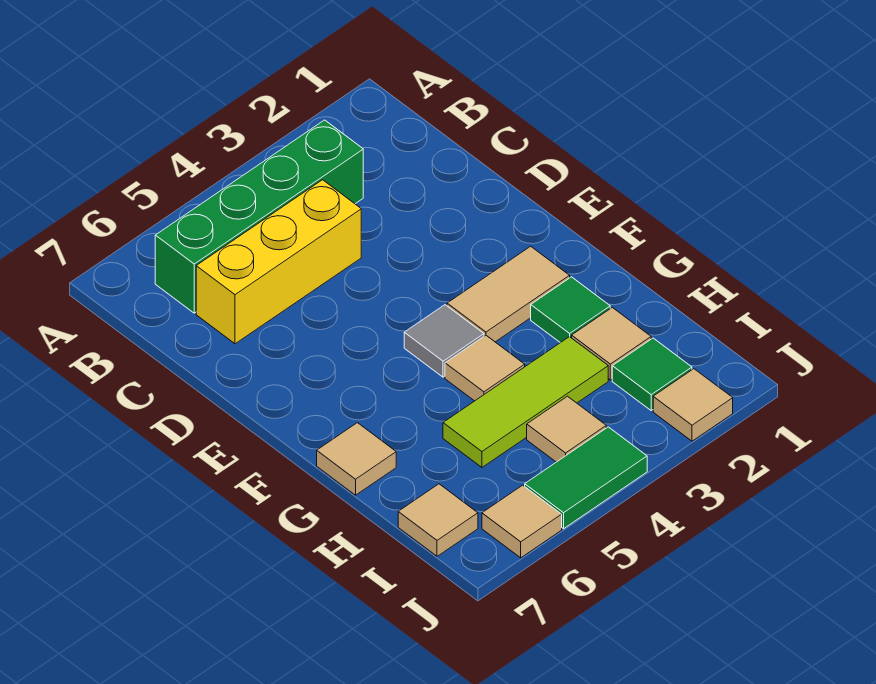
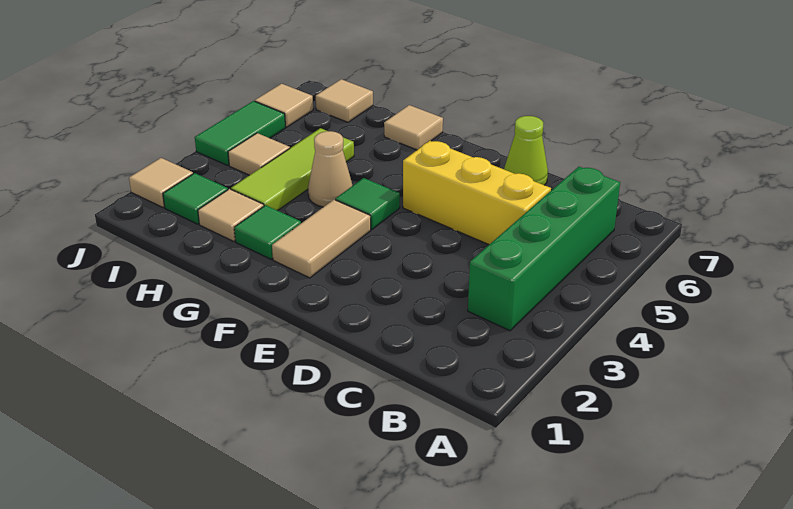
yellow brick C4:C6 level 1 -> yellow brick C5:E5 level 1
none -> lime cone D7 level 1
grey tile F4 level 1 -> green tile F4 level 1
tan tile G4 level 1 -> tan cone G4 level 1

